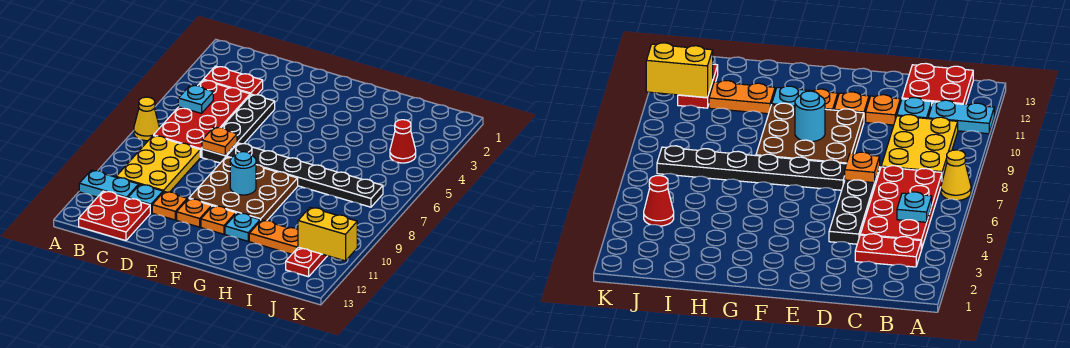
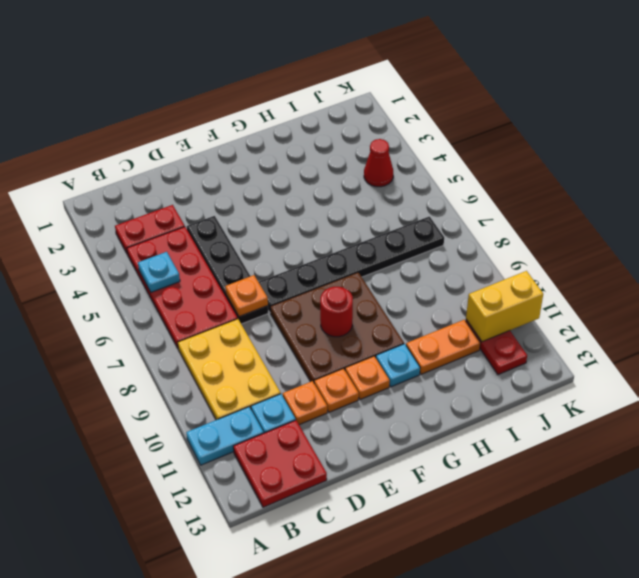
yellow cone A7 level 1 -> none
cyan round brick F9 level 2 -> red round brick F9 level 2

